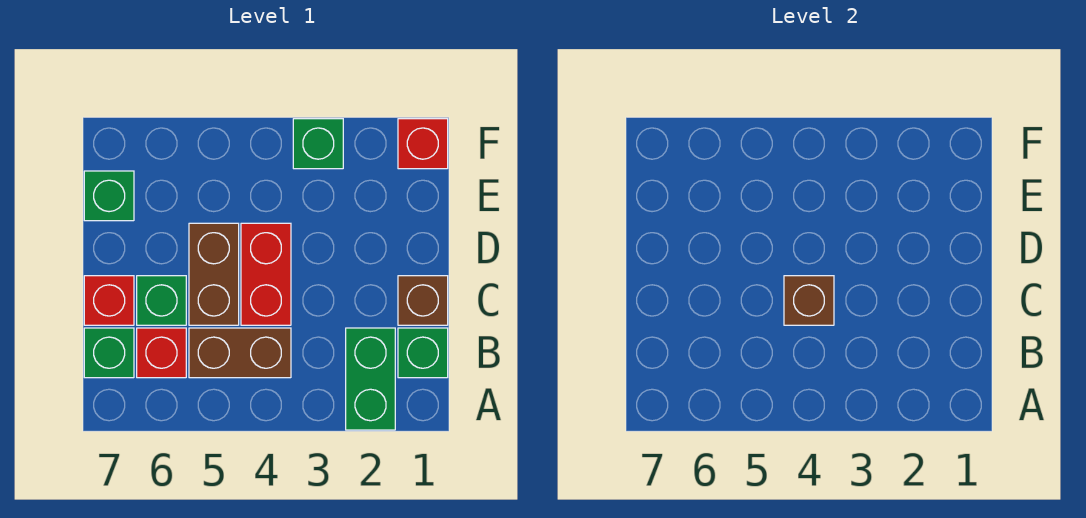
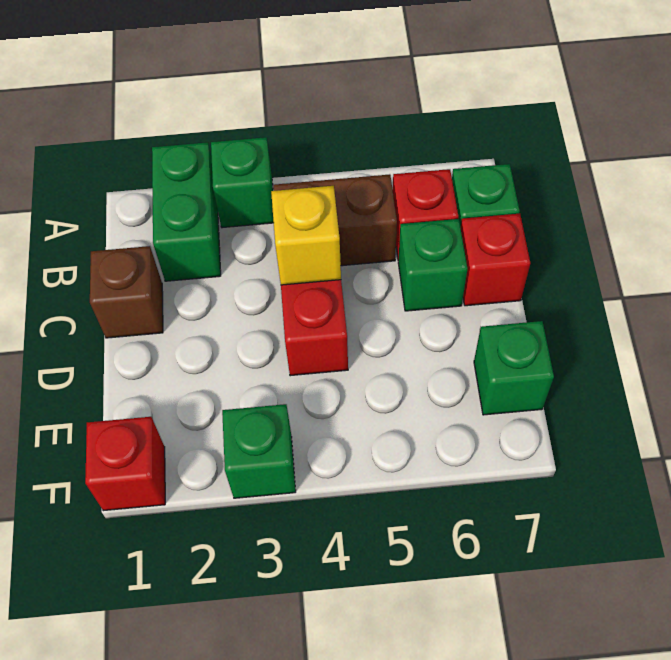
green brick B1 level 1 -> green brick A3 level 1
brown brick C4 level 2 -> yellow brick C4 level 2
brown brick C5:D5 level 1 -> none

